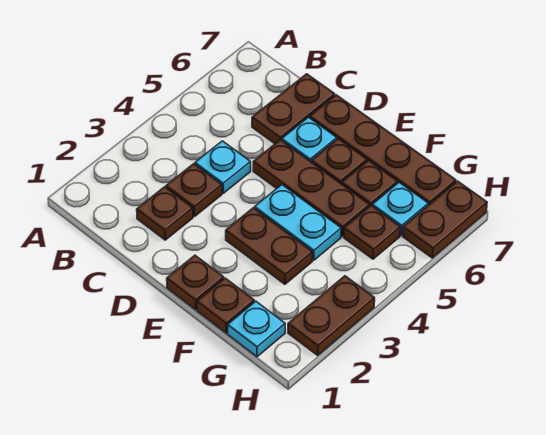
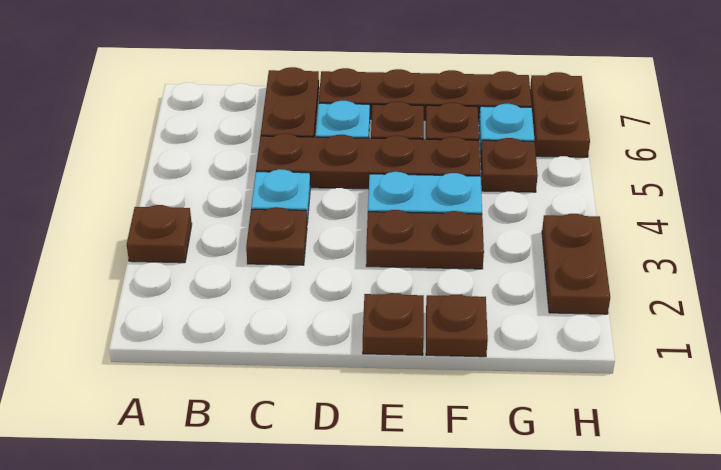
brown plate C2 level 1 -> brown plate A3 level 1
brown plate D5:F5 level 1 -> brown plate C5:F5 level 1
cyan plate G1 level 1 -> none

